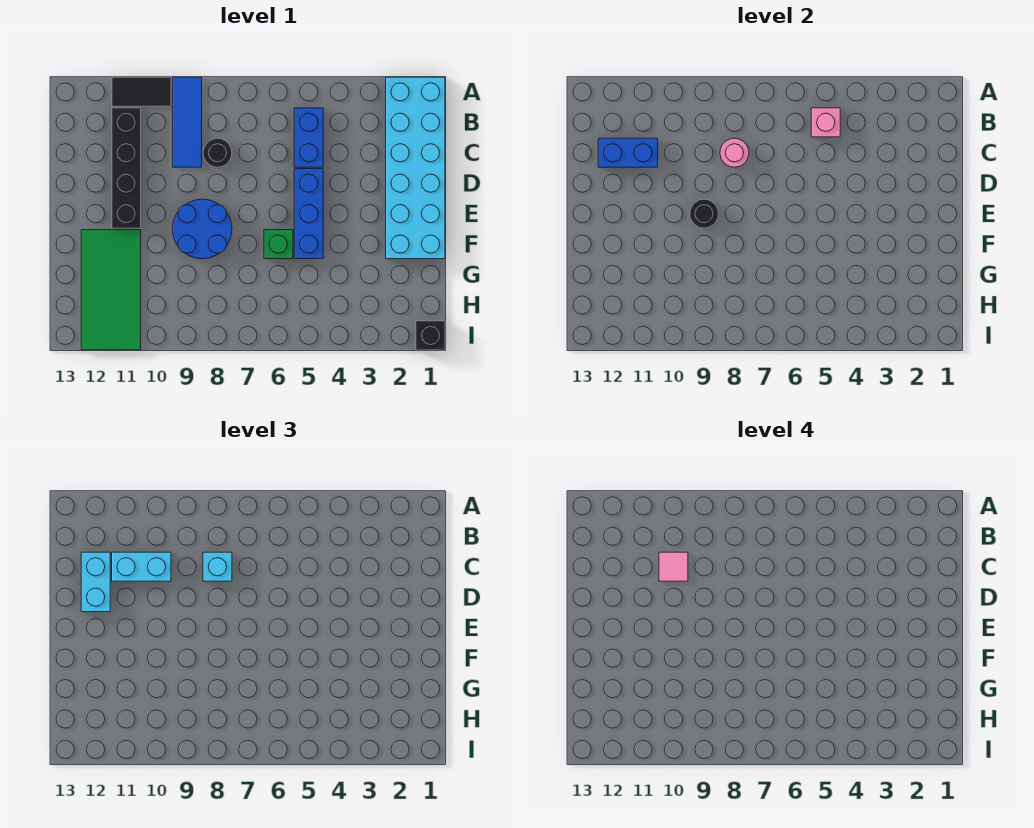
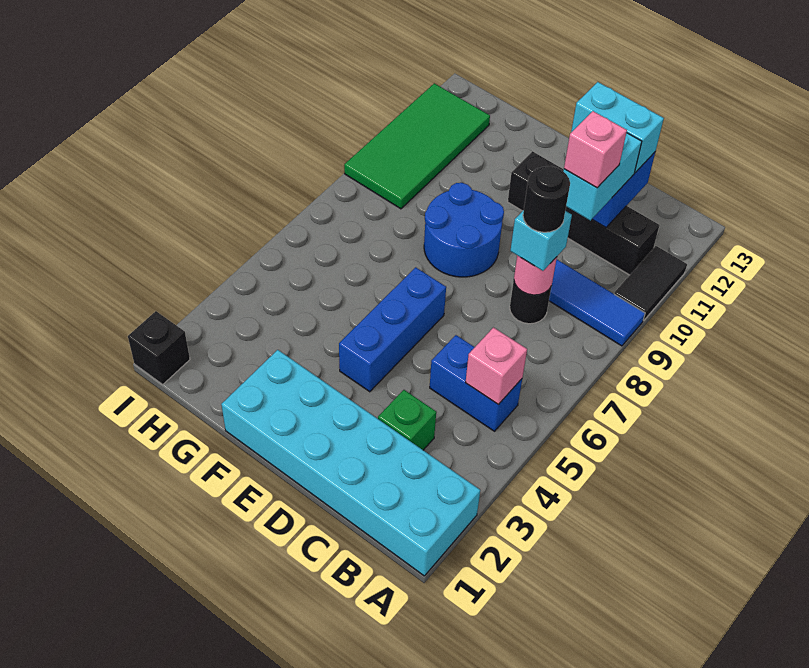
pink tile C10 level 4 -> pink brick C10 level 4
blue brick D5:F5 level 1 -> blue brick E4:E6 level 1
black round brick E9 level 2 -> black round brick C8 level 4
green brick F6 level 1 -> green brick C3 level 1
green tile F11:I12 level 1 -> green tile H9:I12 level 1

